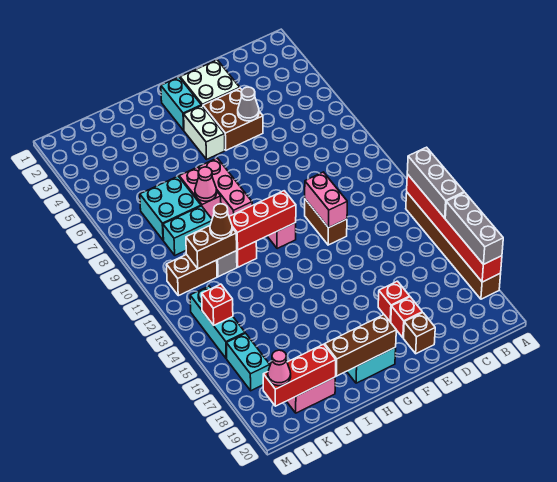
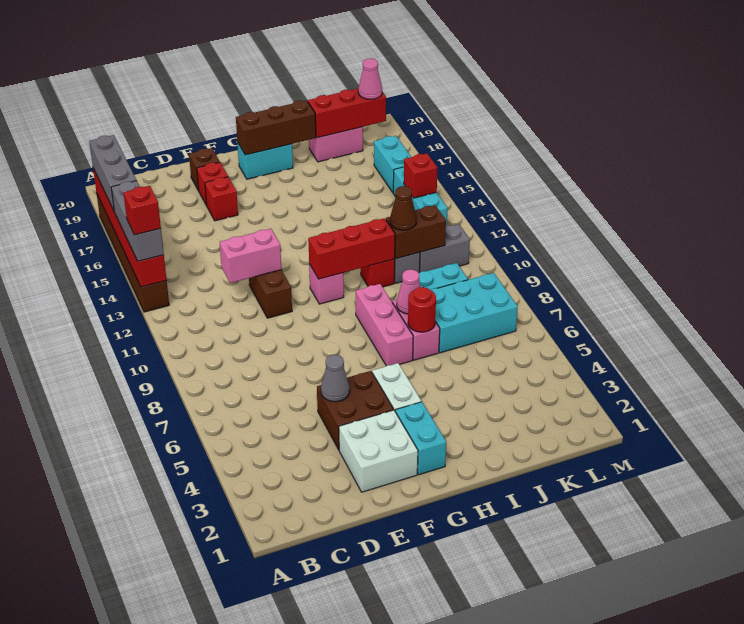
none -> red brick A13 level 4
pink brick E11:E12 level 2 -> pink brick D12:E12 level 2
none -> red round brick I7 level 2
cyan brick J7:K8 level 1 -> cyan brick J7:L8 level 1
brown brick K11:L11 level 1 -> grey brick K11:L11 level 1

